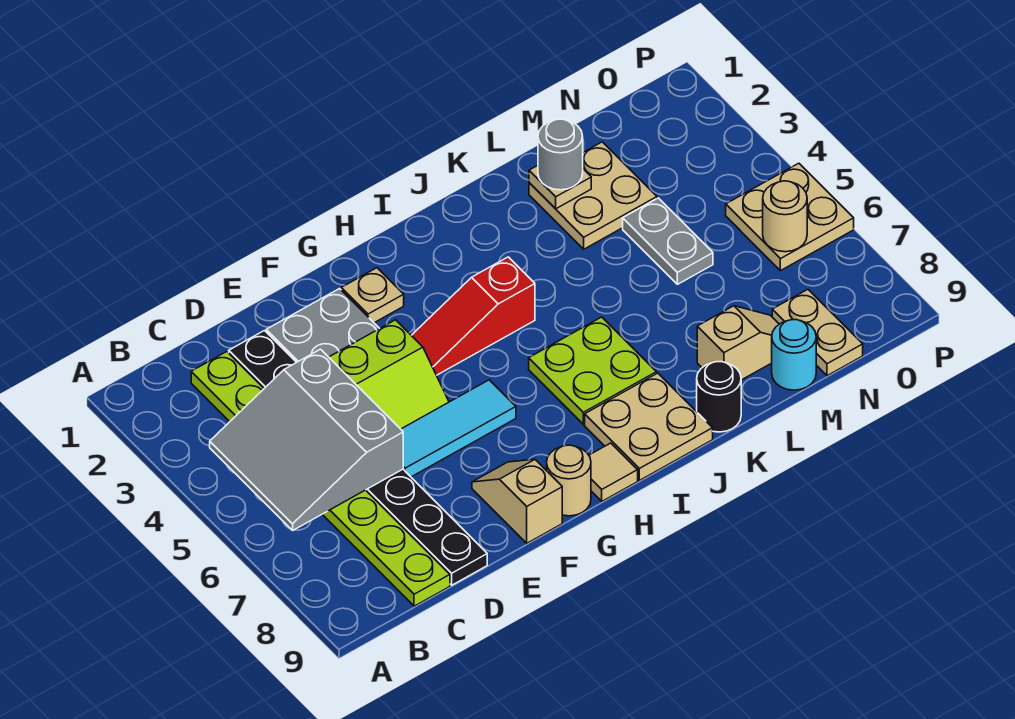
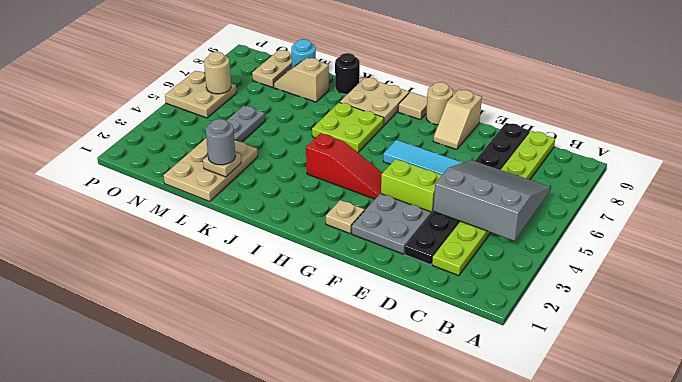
grey slope B4:D6 level 2 top D -> grey slope B4:D6 level 2 top 4
tan plate L2:M3 level 1 -> tan plate L1:M3 level 1

